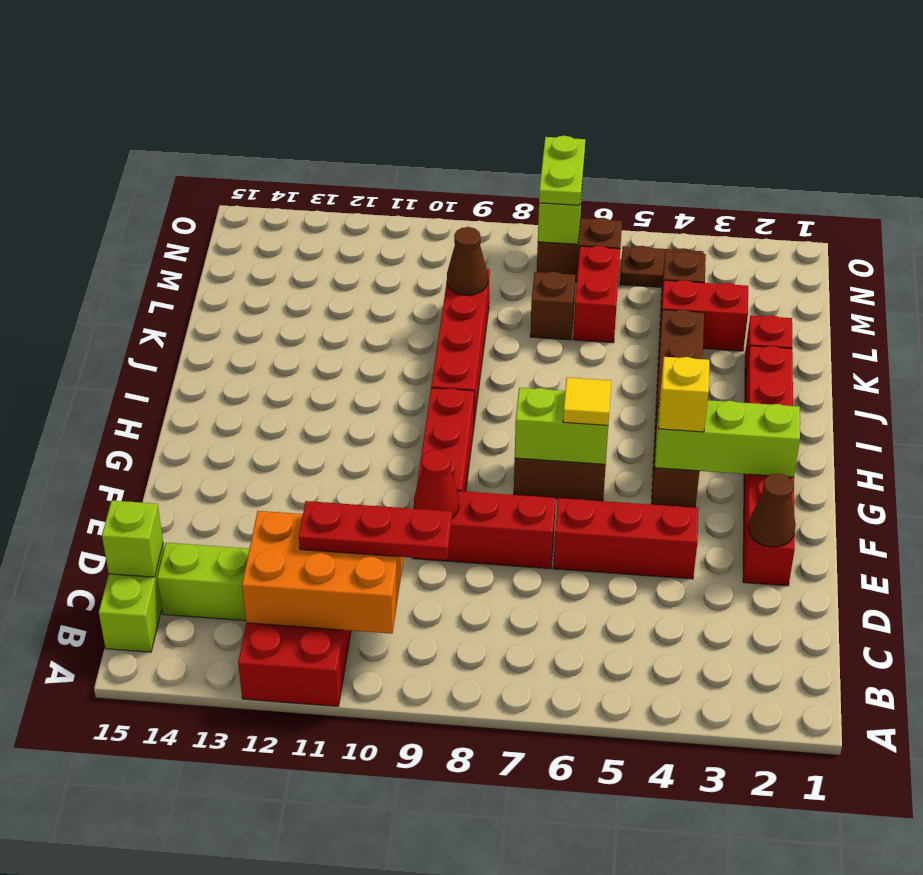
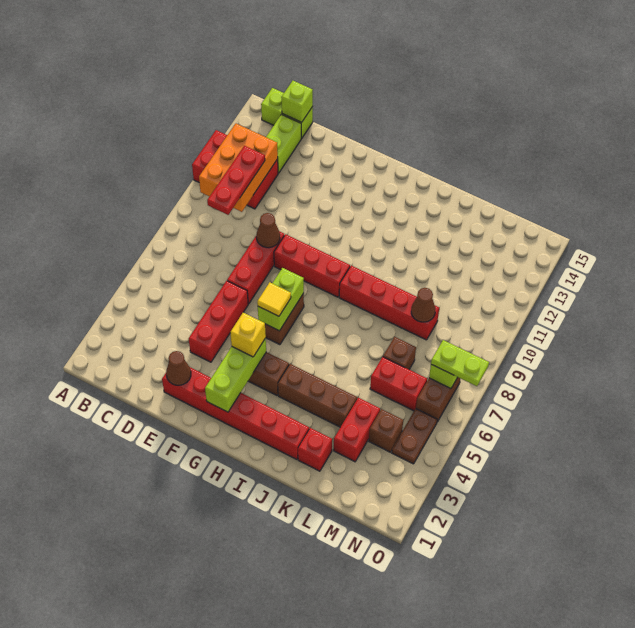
red cone E9 level 2 -> brown cone E9 level 2

